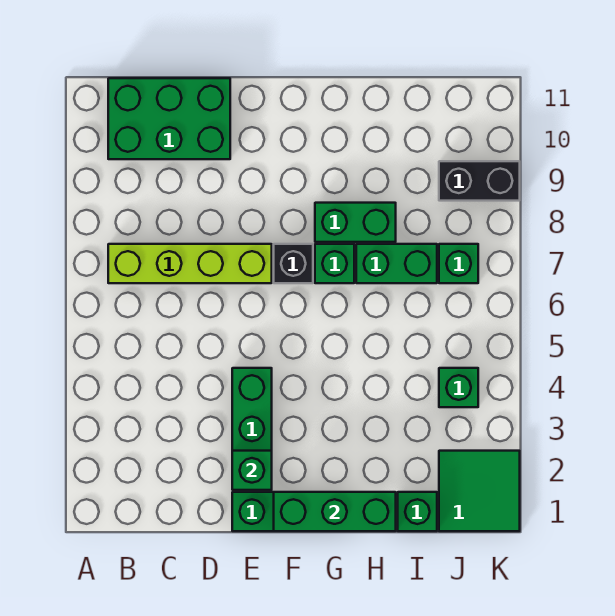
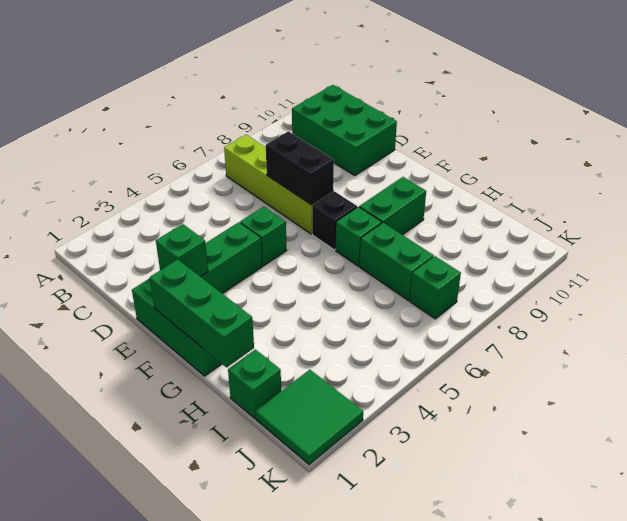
green brick G8:H8 level 1 -> green brick G8:G9 level 1
green brick J4 level 1 -> green brick E5 level 1
black brick J9:K9 level 1 -> black brick D7:E7 level 2

